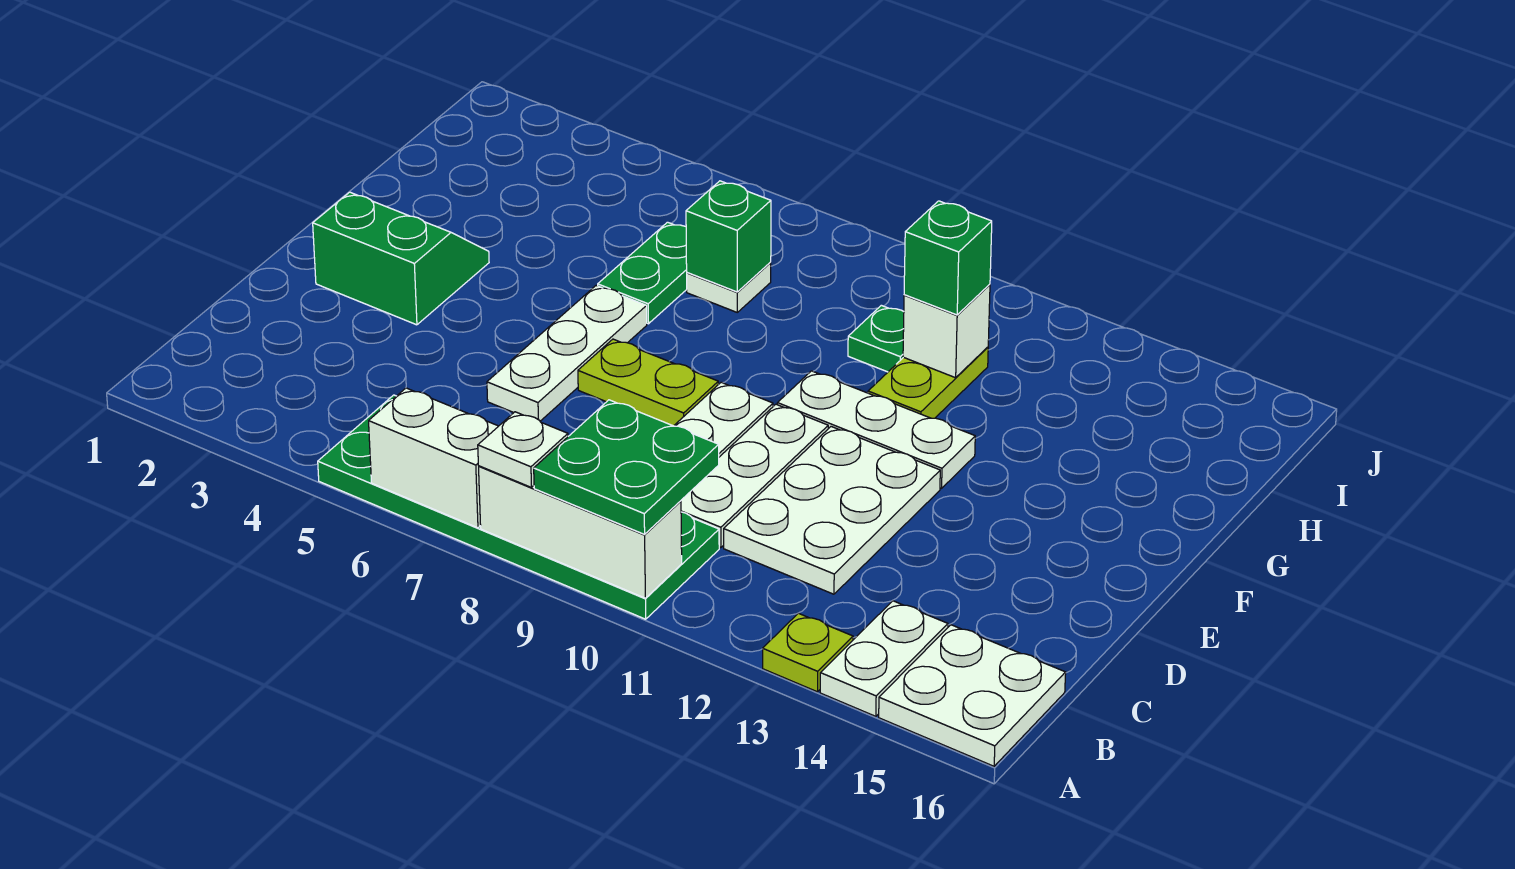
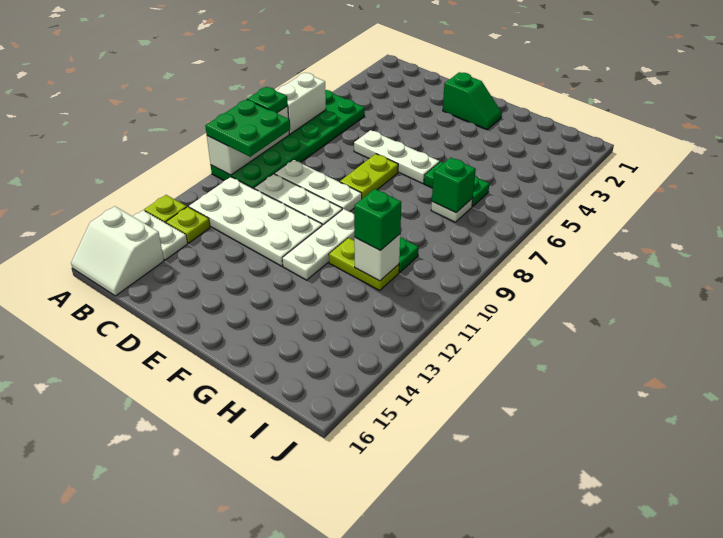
white plate A8 level 3 -> green plate A8 level 3
white plate A15:B16 level 1 -> white slope A15:B16 level 1 top 15
none -> lime plate B13 level 1
white plate C11:E12 level 1 -> white plate B11:E12 level 1
green slope E2:F3 level 1 top E -> green slope E2:F2 level 1 top E

